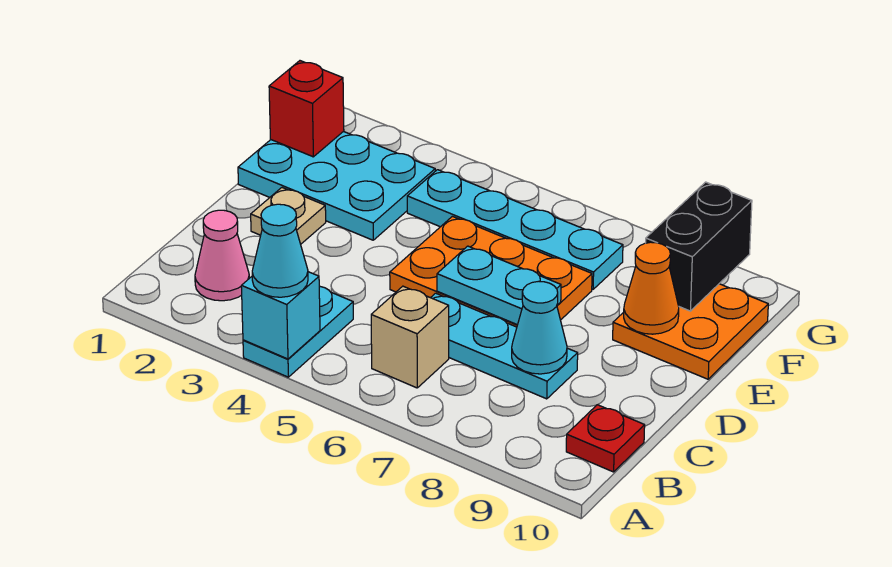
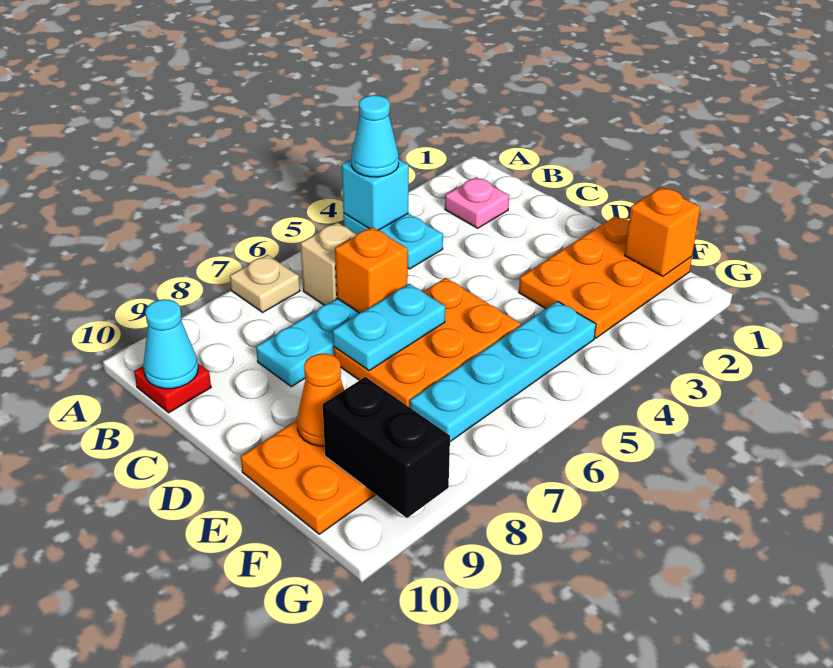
pink cone B2 level 1 -> pink plate B2 level 1
none -> orange brick C6 level 2
cyan cone C8 level 2 -> cyan cone B10 level 2
tan plate D2 level 1 -> tan plate A7 level 1
cyan plate E1:F3 level 1 -> orange plate E1:F3 level 1
red brick F1 level 2 -> orange brick F1 level 2

